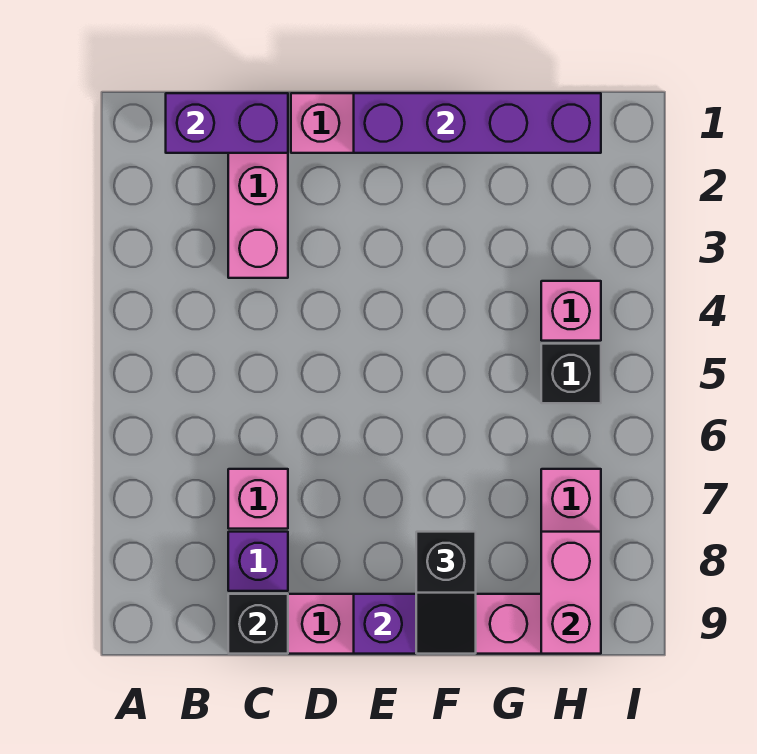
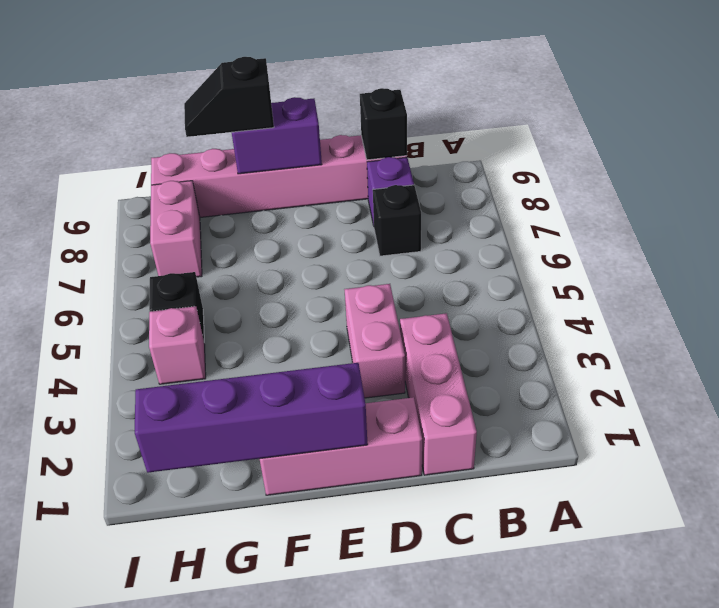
purple brick B1:C1 level 2 -> none
pink brick C7 level 1 -> black brick C7 level 1
black slope F8:F9 level 3 top 8 -> black slope F9:G9 level 3 top F
pink brick H8:H9 level 2 -> pink brick D3:D4 level 1

